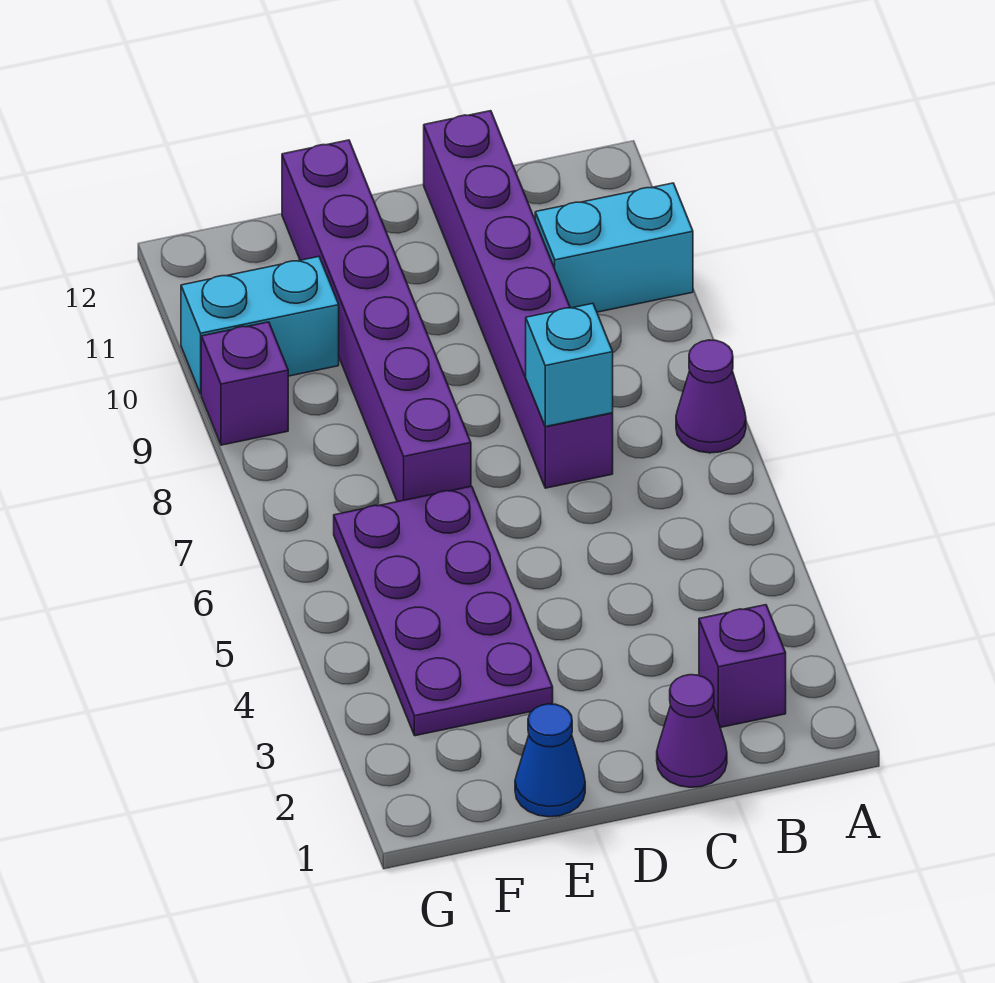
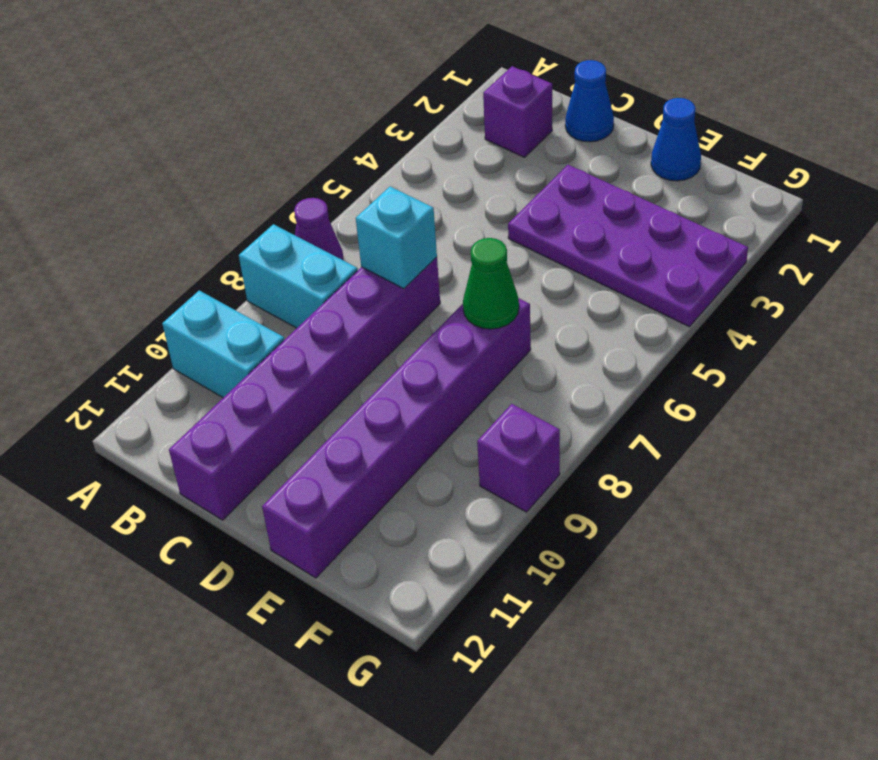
purple cone C1 level 1 -> blue cone C1 level 1
purple plate E3:F6 level 1 -> purple plate D3:G4 level 1
none -> green cone E7 level 2
cyan brick F10:G10 level 1 -> cyan brick A8:B8 level 1

